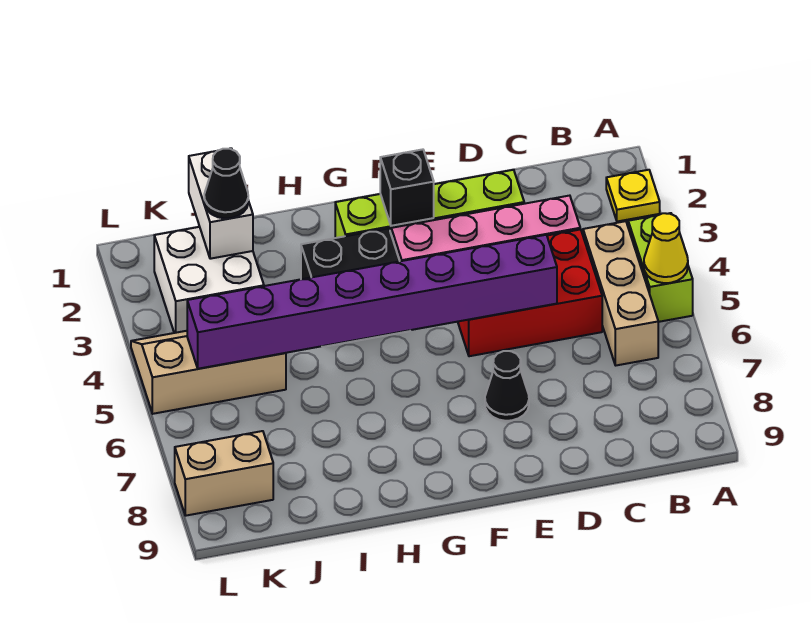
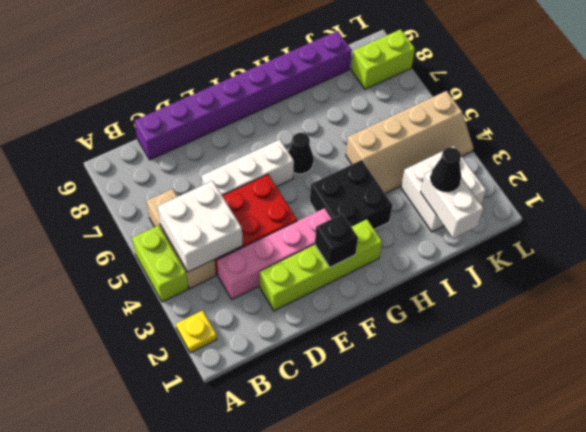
yellow cone A5 level 2 -> none
none -> white brick B4:C5 level 2
purple brick D5:K5 level 2 -> purple brick C9:J9 level 1
none -> white brick D6:F6 level 1
black cone E7 level 1 -> black cone G6 level 1
tan slope J4:L5 level 1 top 5 -> tan slope I4:L5 level 1 top 5
tan brick K8:L8 level 1 -> lime brick K8:L8 level 1

